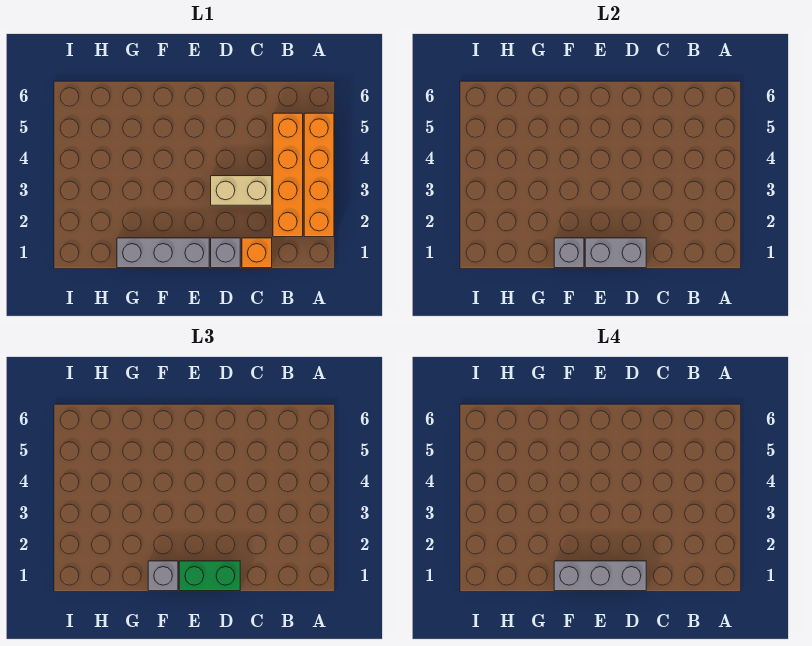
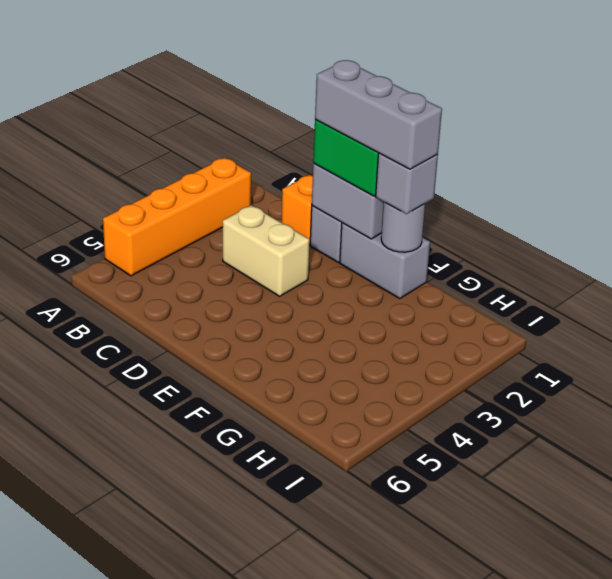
orange brick B2:B5 level 1 -> none
grey brick E1:G1 level 1 -> grey brick E1:F1 level 1
grey brick F1 level 2 -> grey round brick F1 level 2

